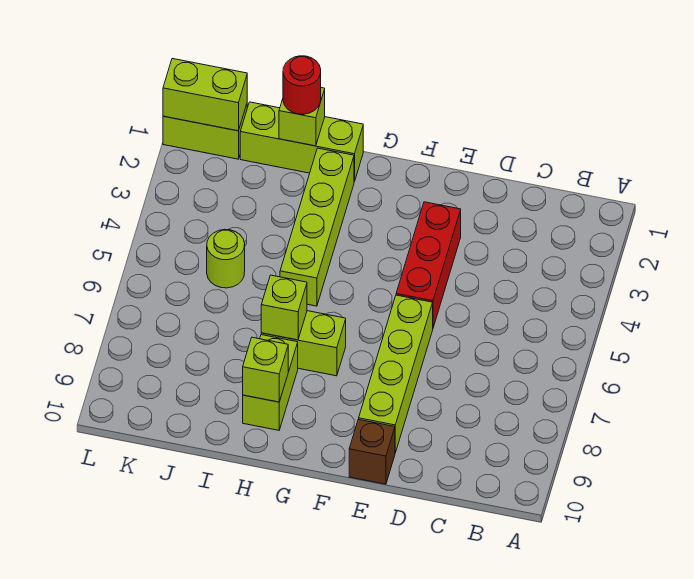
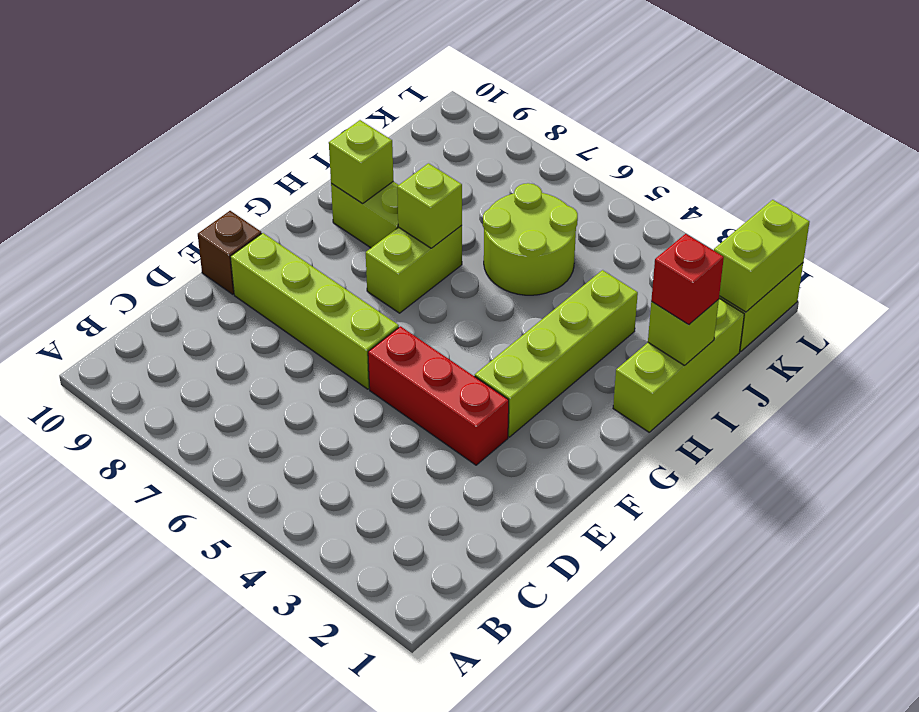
lime brick H2:H5 level 1 -> lime brick F3:I3 level 1
red round brick I1 level 3 -> red brick I1 level 3
lime round brick J5 level 1 -> lime round brick I5:J6 level 1

